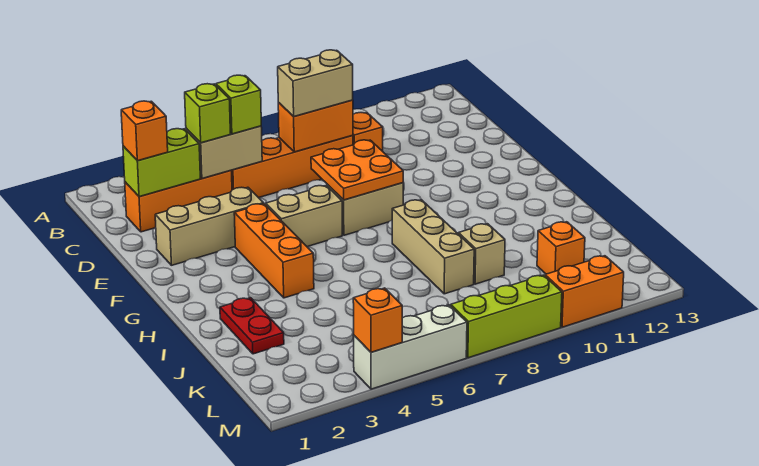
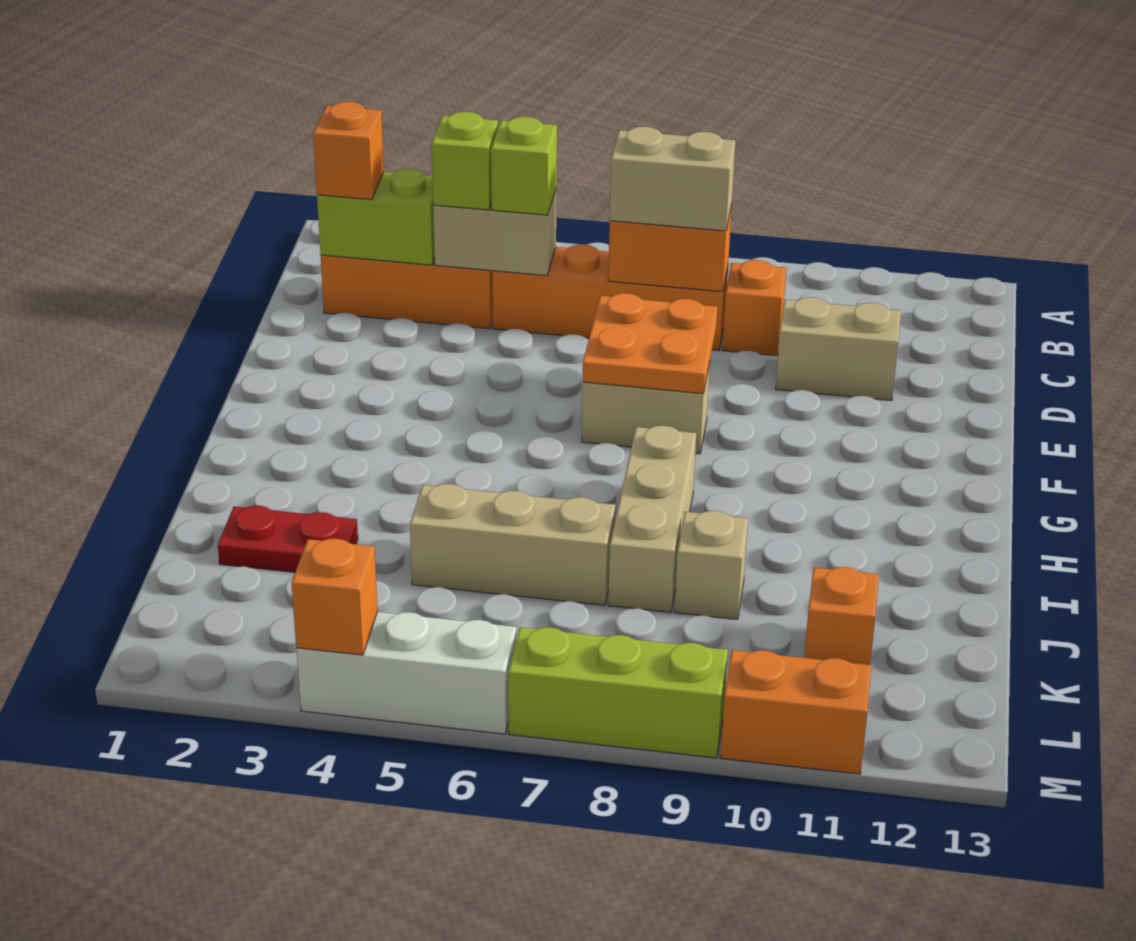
tan brick E2:E4 level 1 -> tan brick J5:J7 level 1
orange brick F4:H4 level 1 -> none
tan brick F5:F6 level 1 -> tan brick D10:D11 level 1
red plate I2:J2 level 1 -> red plate J2:J3 level 1

